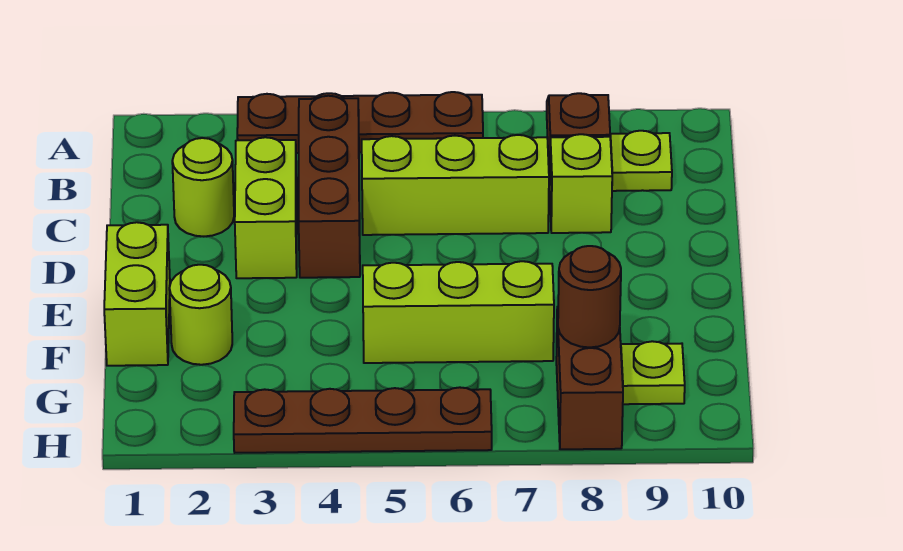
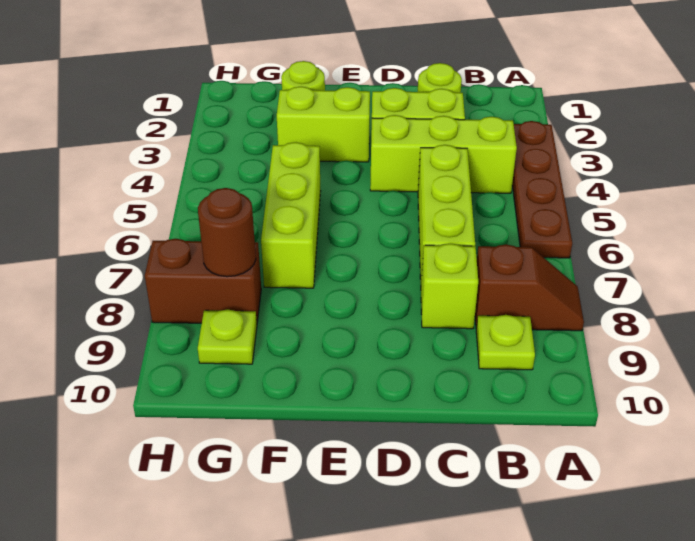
brown brick B4:D4 level 1 -> lime brick B4:D4 level 1
lime brick E1:F1 level 1 -> lime brick E3:F3 level 1
brown plate H3:H6 level 1 -> none

